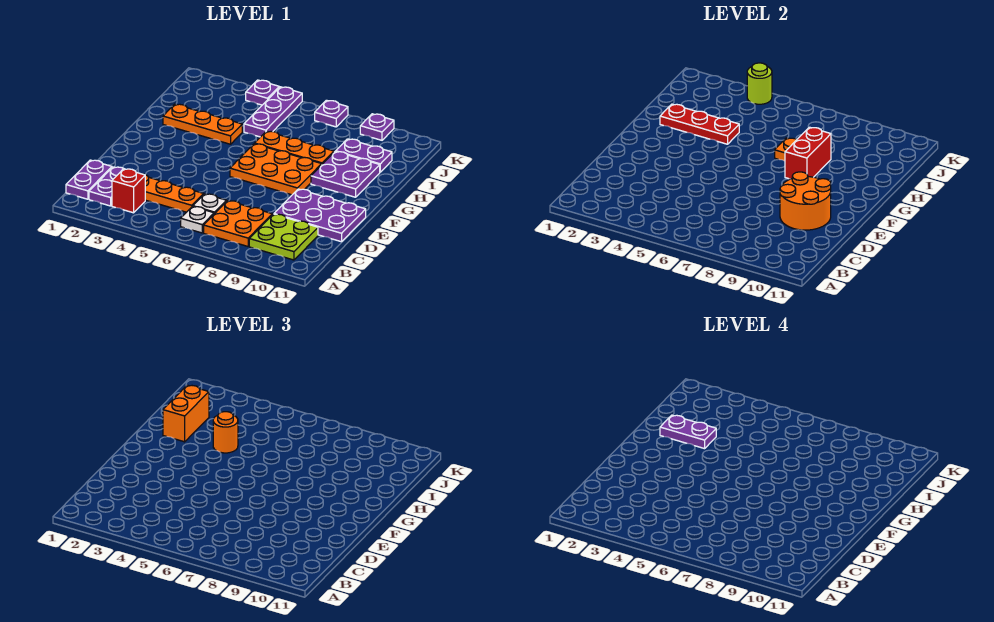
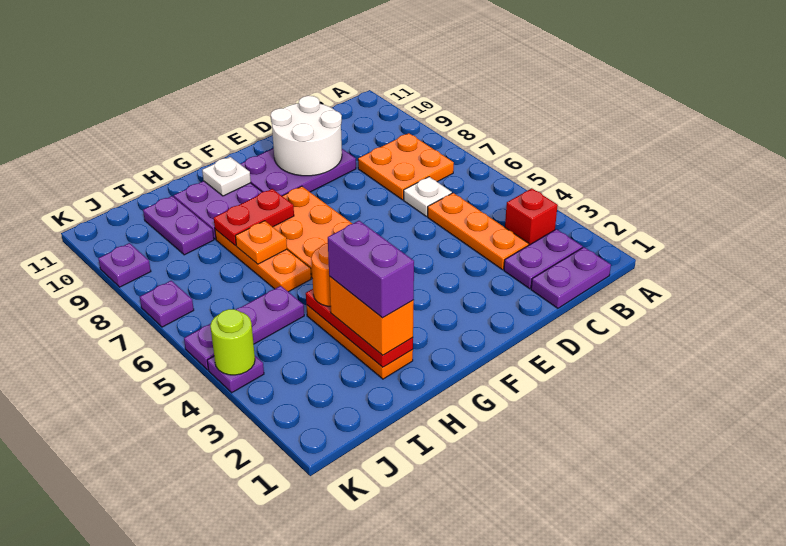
white plate B6 level 1 -> white plate G10 level 2
lime plate B9:C10 level 1 -> none
purple plate D9:E11 level 1 -> purple plate D9:F10 level 1
orange round brick D9:E10 level 2 -> white round brick D9:E10 level 2
red brick G8:H8 level 2 -> red plate G8:H8 level 2
orange brick H2:I2 level 3 -> orange brick H2:H3 level 3
purple plate H2:H3 level 4 -> purple brick H2:H3 level 4

